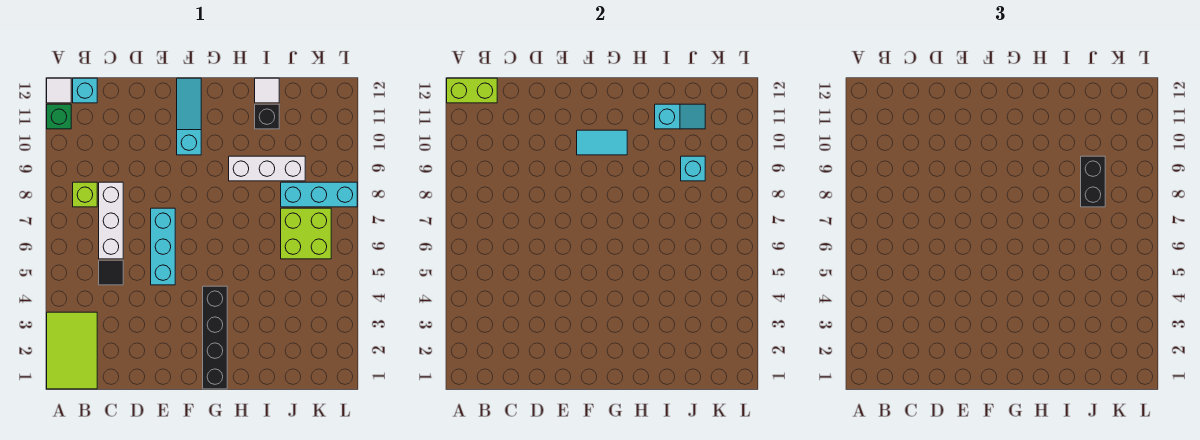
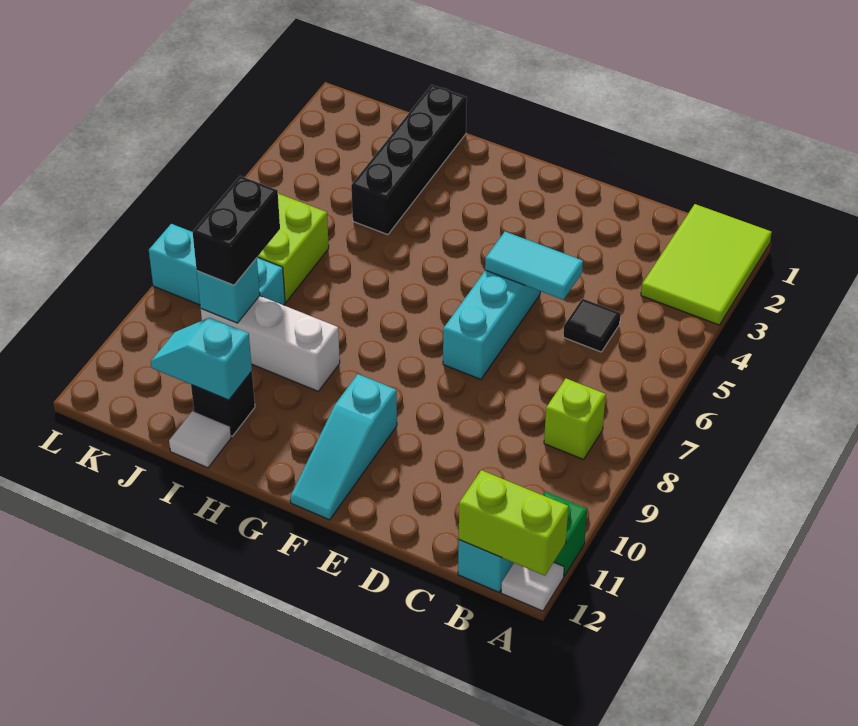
white brick C6:C8 level 1 -> none
cyan tile F10:G10 level 2 -> cyan tile D5:E5 level 2
black brick G1:G4 level 1 -> black brick I1:I4 level 1

